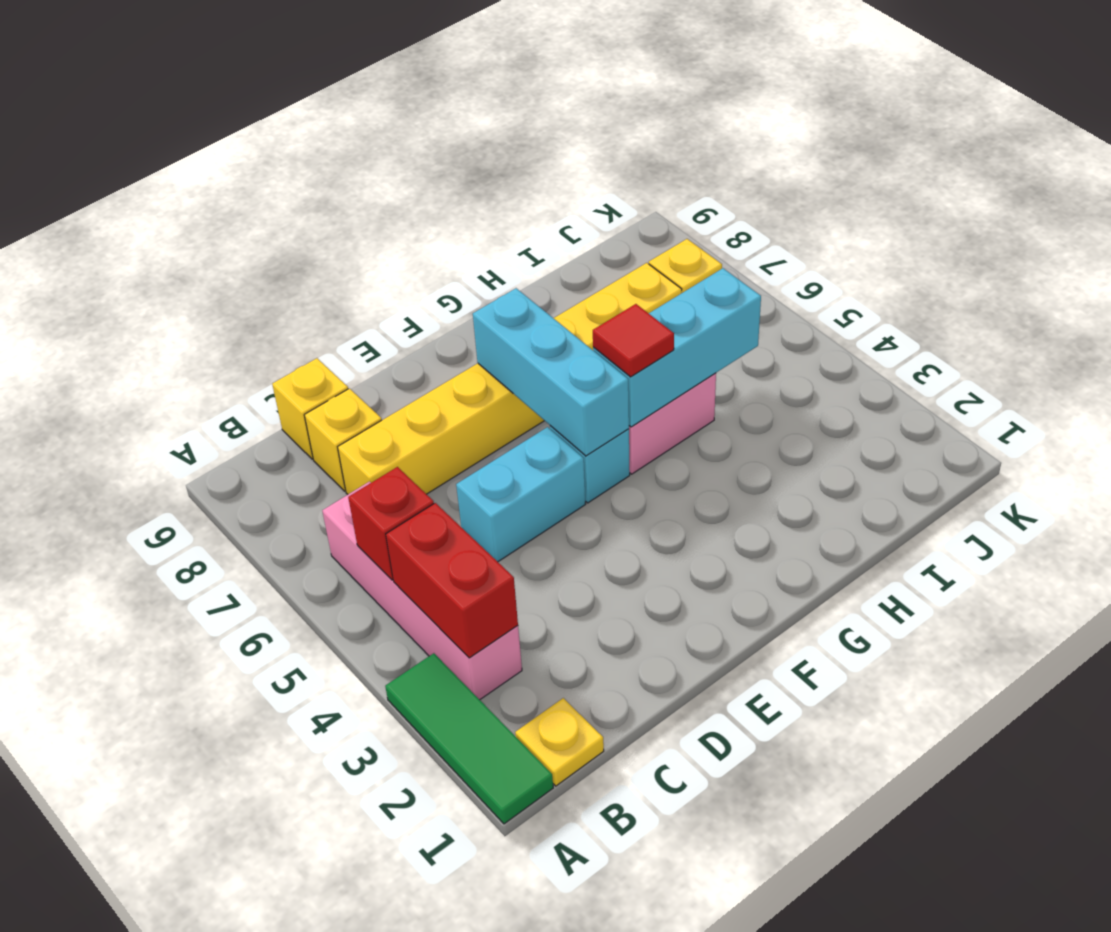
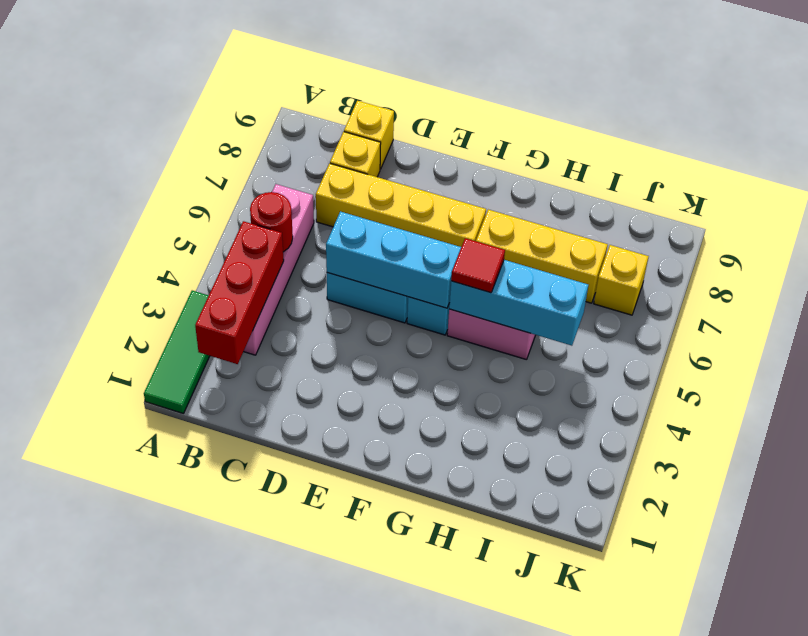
yellow plate B1 level 1 -> none
red brick B3:B4 level 2 -> red brick B2:B4 level 2
red brick B5 level 2 -> red round brick B5 level 2
cyan brick F5:F7 level 2 -> cyan brick D5:F5 level 2

